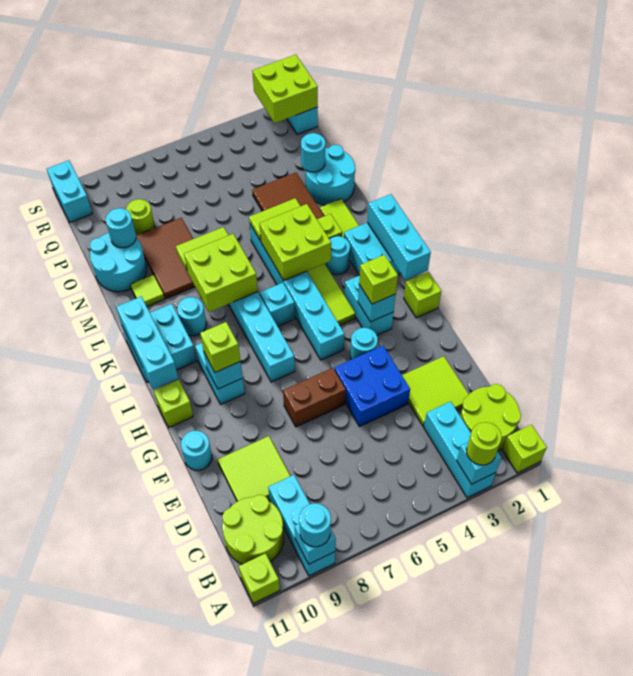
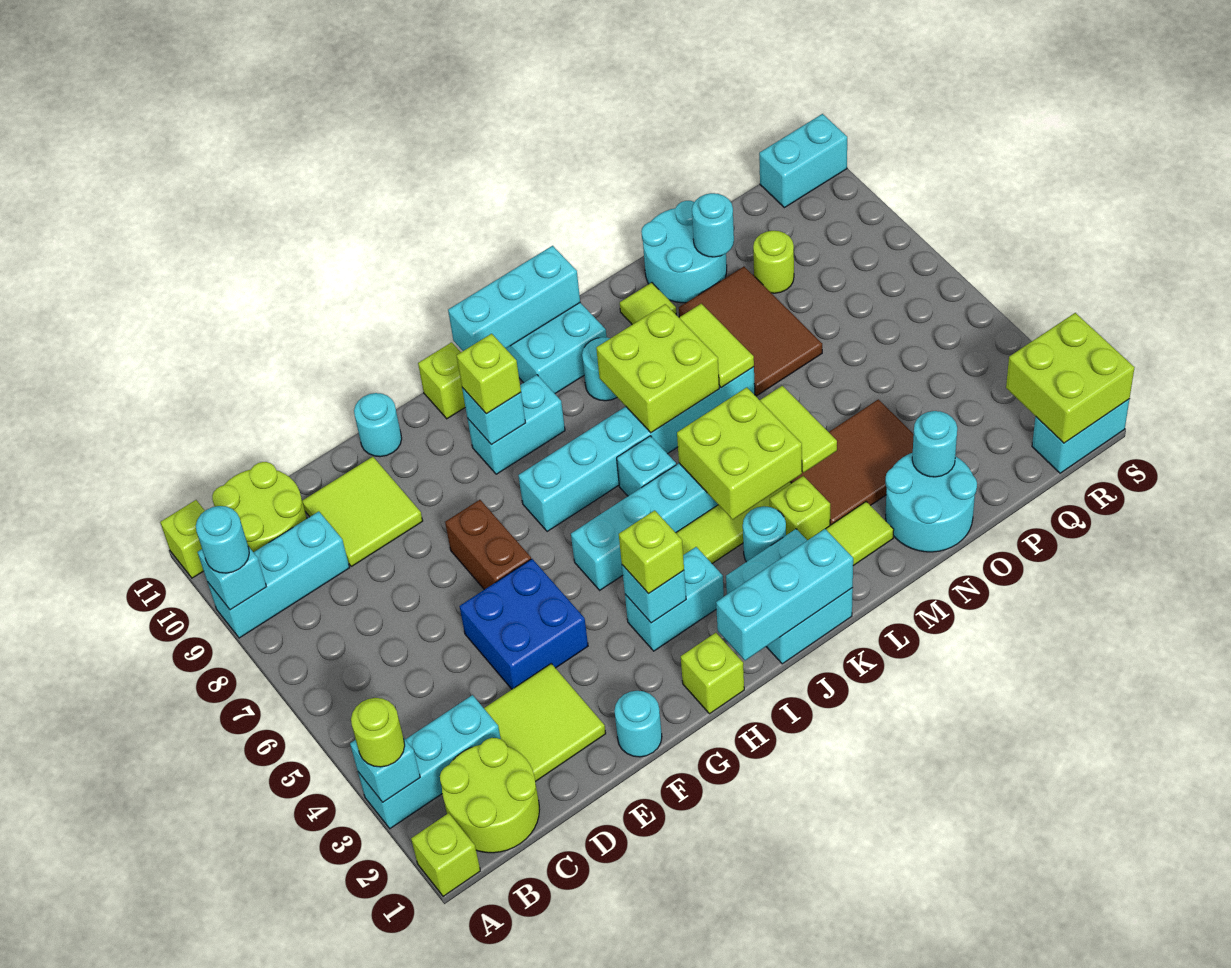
cyan round brick G4 level 1 -> cyan round brick F1 level 1
brown tile M8:O9 level 1 -> brown tile N7:O9 level 1

